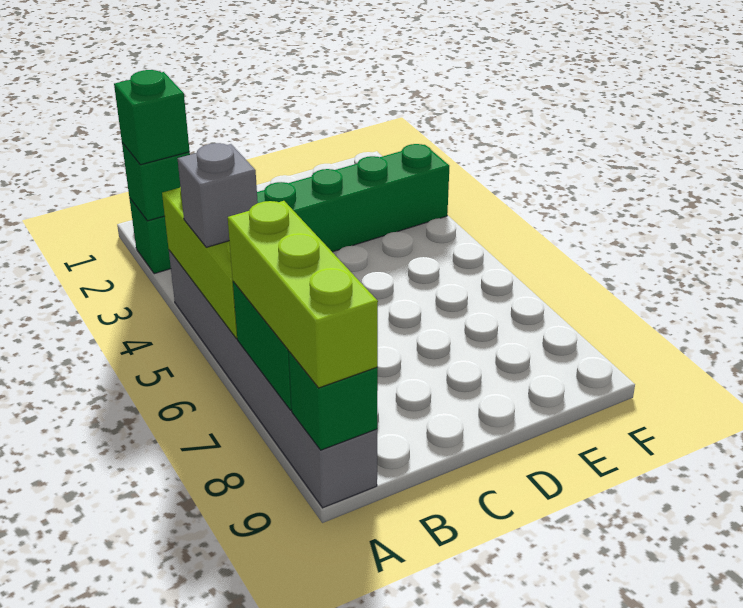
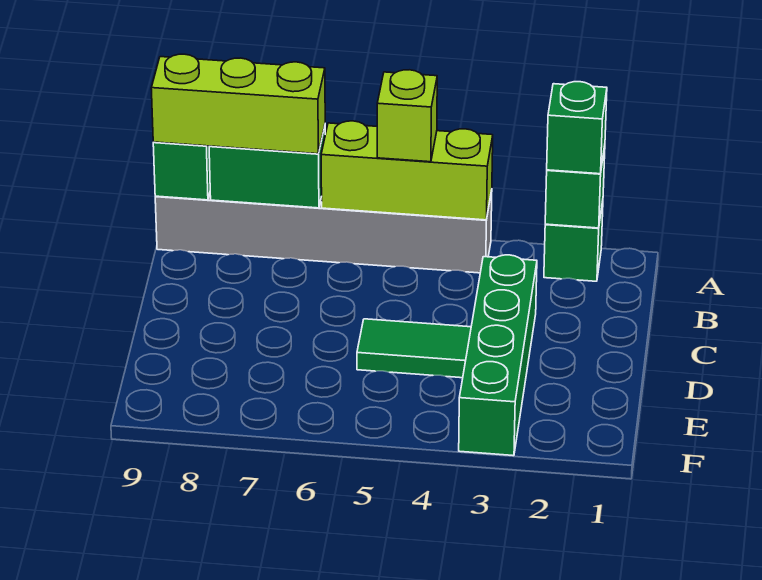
grey brick A5 level 3 -> lime brick A5 level 3
none -> green tile D4:D5 level 1

